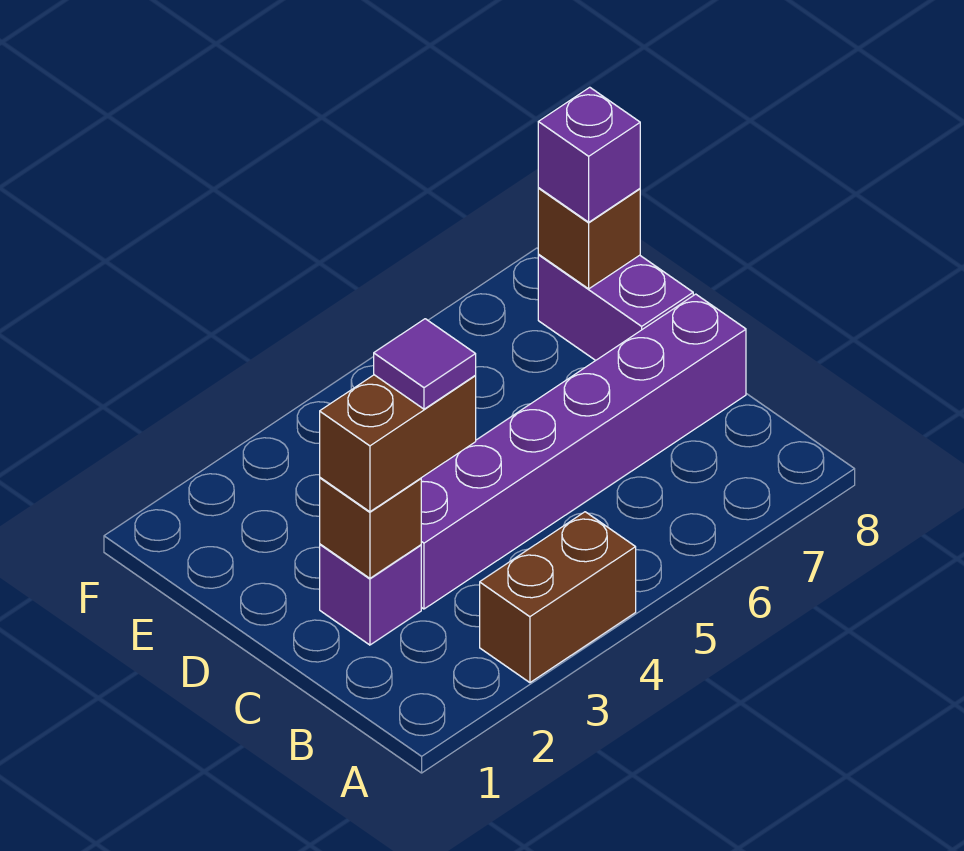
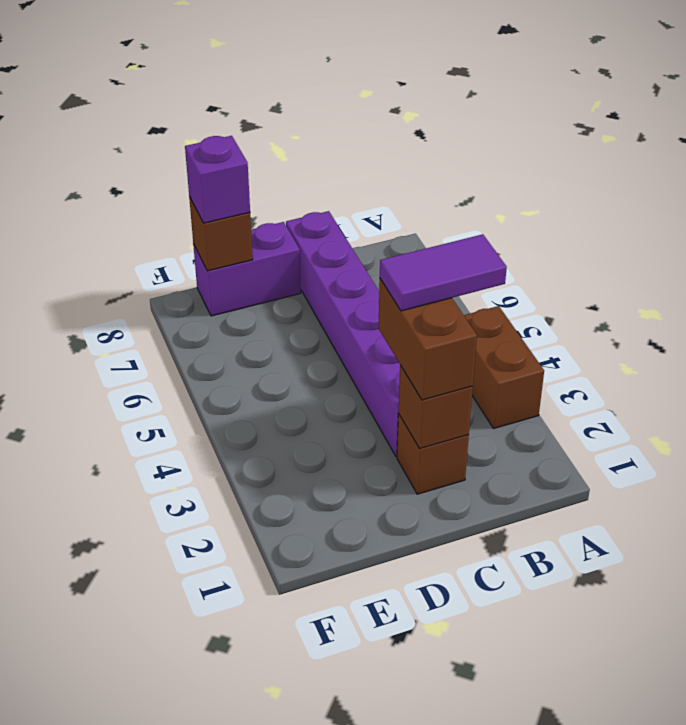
purple brick C2 level 1 -> brown brick C2 level 1
purple tile C3 level 4 -> purple tile B3:C3 level 4

